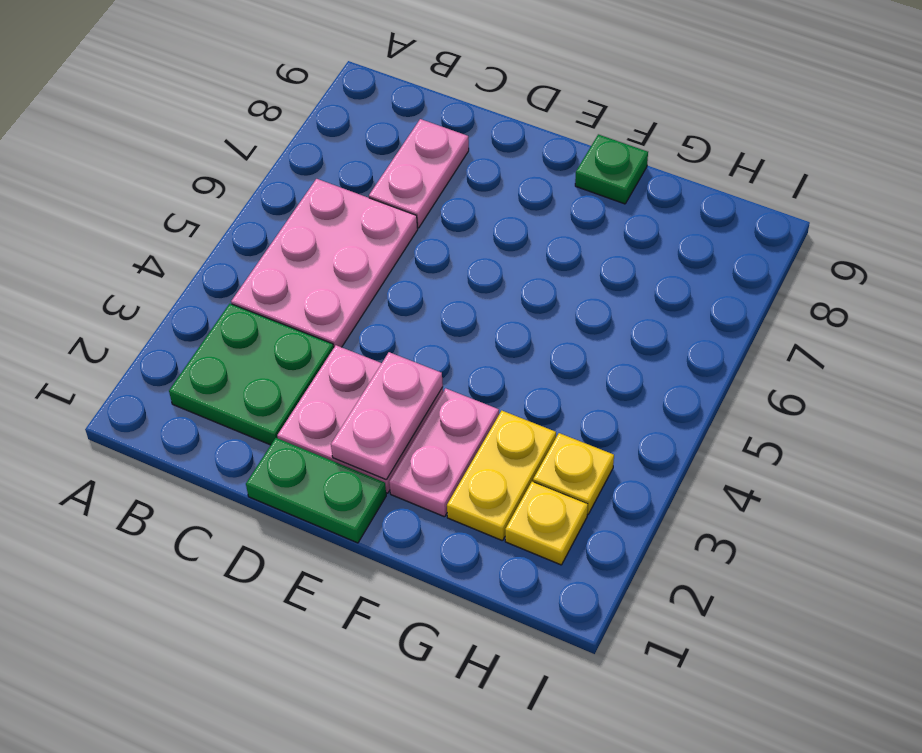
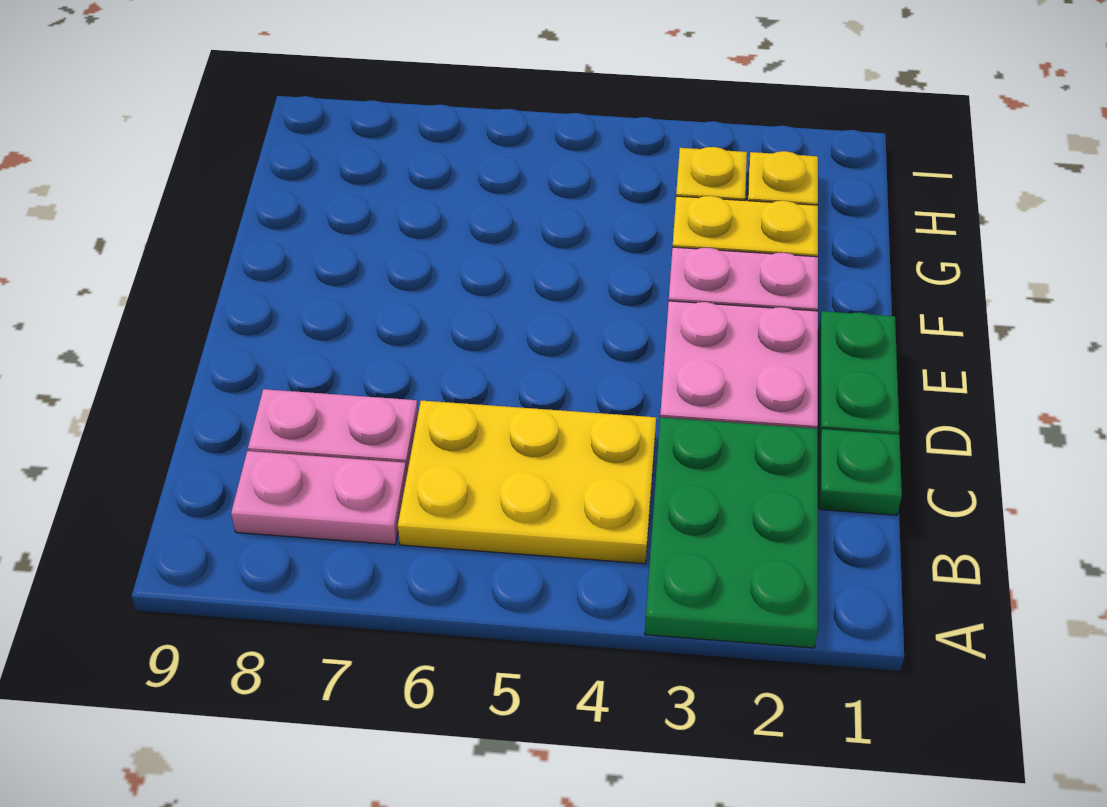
green plate B2:C3 level 1 -> green plate A2:C3 level 1
pink plate B4:C6 level 1 -> yellow plate B4:C6 level 1
pink plate E2:E3 level 2 -> pink plate B7:B8 level 1
green plate F9 level 1 -> green plate C1 level 1

